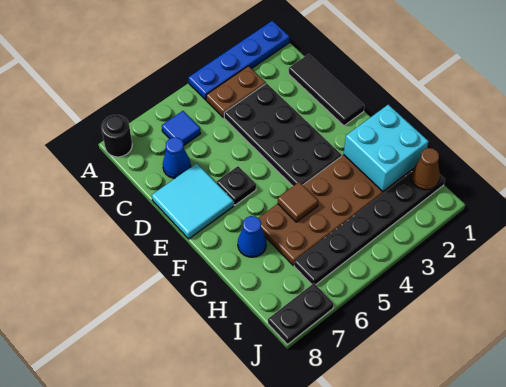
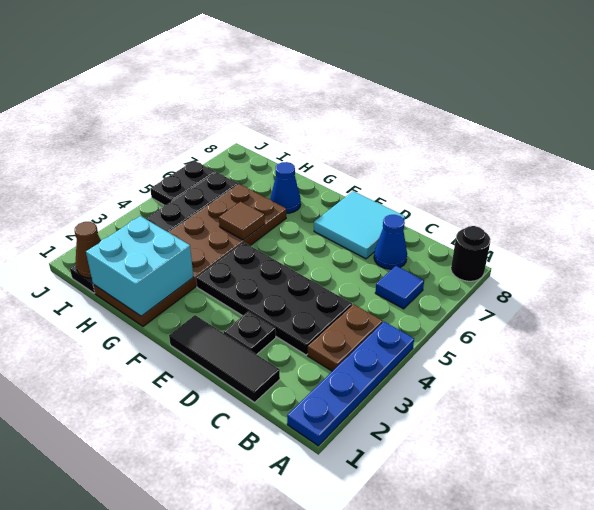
black plate E6 level 1 -> black plate D2 level 1
black plate J7:J8 level 1 -> black plate J5:J6 level 1

